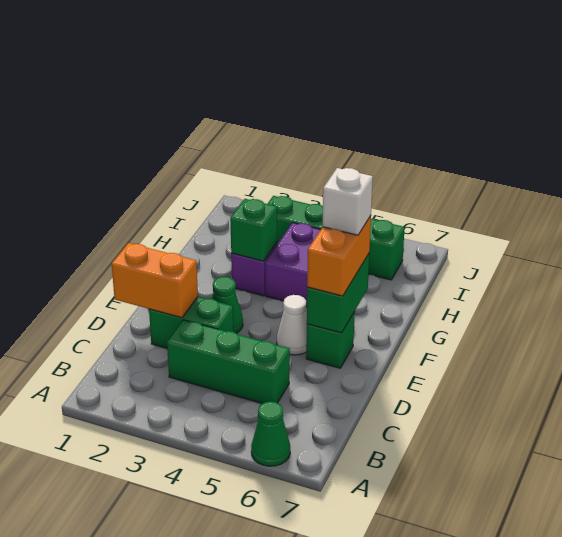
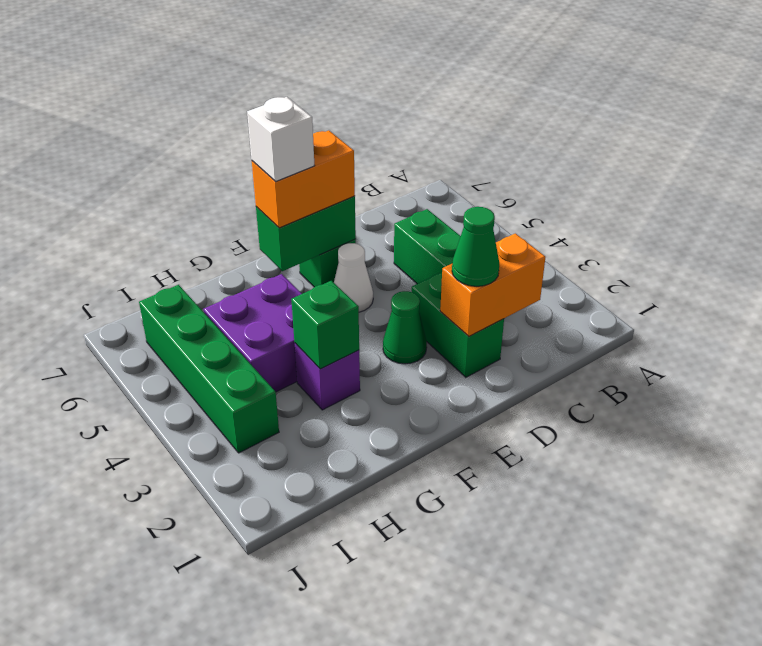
green cone A6 level 1 -> green cone D2 level 3
orange brick D1:D2 level 2 -> orange brick C2:D2 level 2

